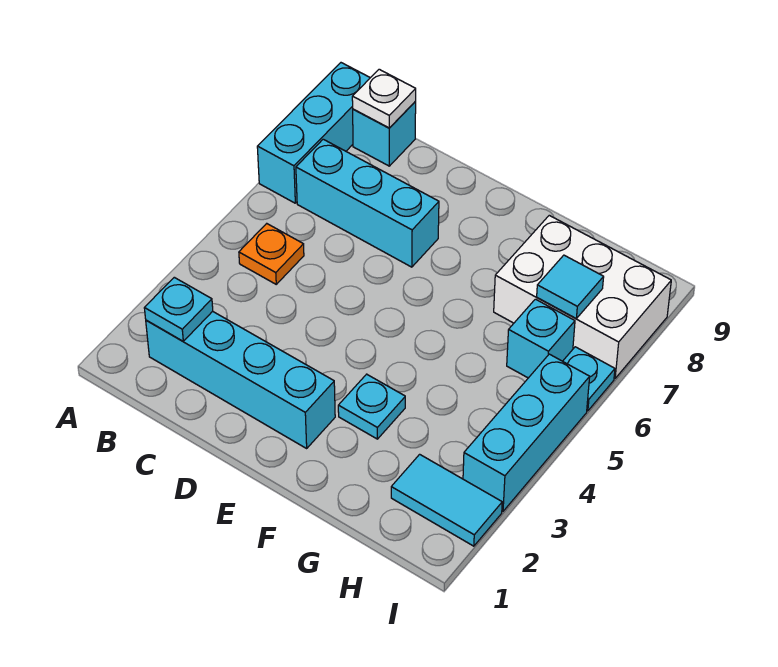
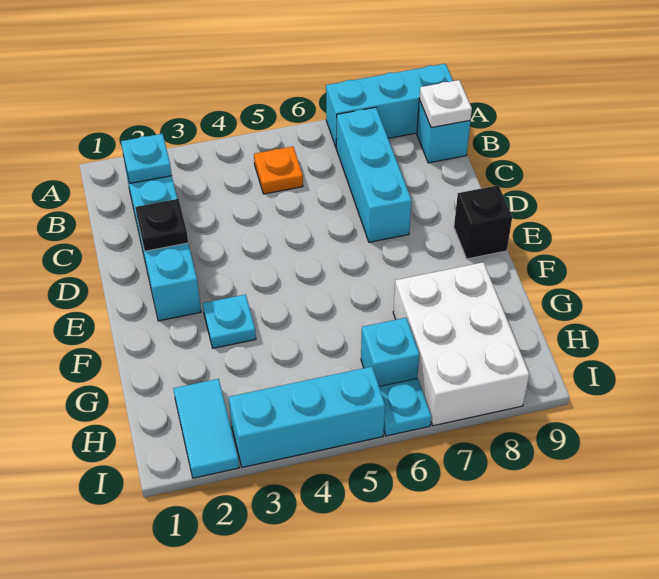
none -> black plate D2 level 2
none -> black brick E9 level 1
cyan tile H7 level 2 -> none

